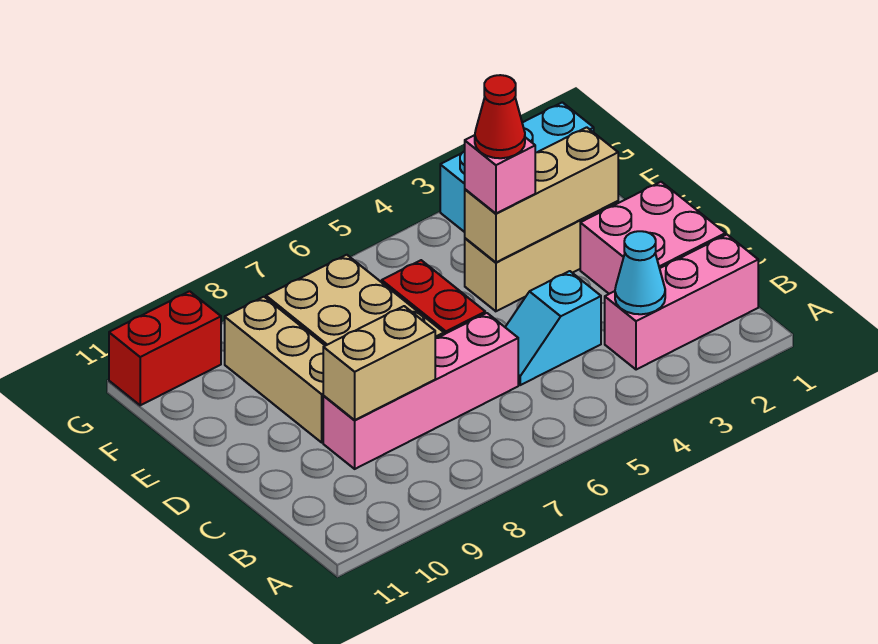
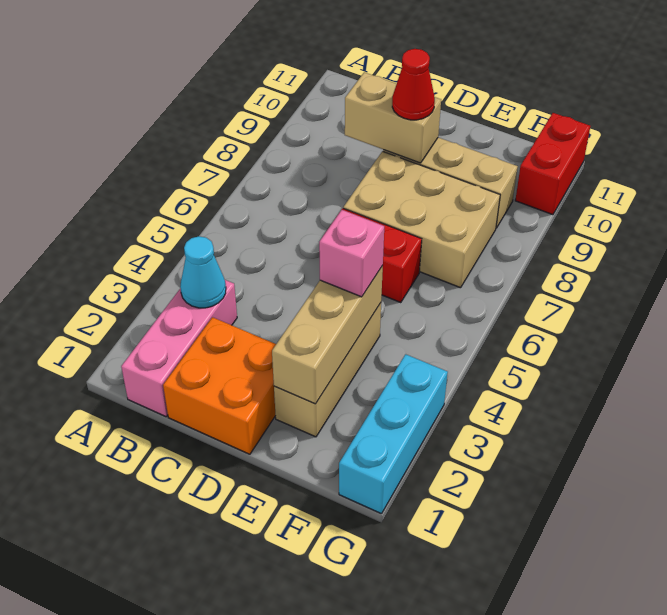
pink brick C1:D2 level 1 -> orange brick C1:D2 level 1
cyan slope C4:C5 level 1 top 4 -> none
pink brick C6:C9 level 1 -> none
tan brick C8:C9 level 2 -> tan brick C9:D9 level 2
red cone E4 level 4 -> red cone D9 level 3

